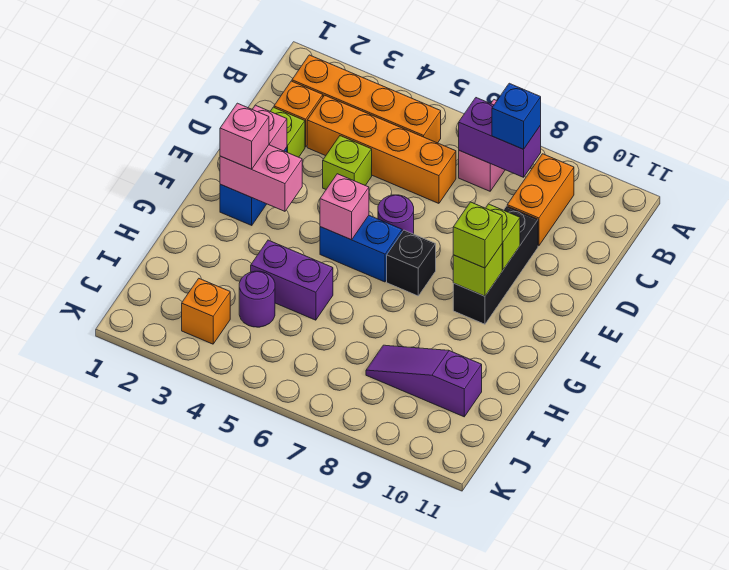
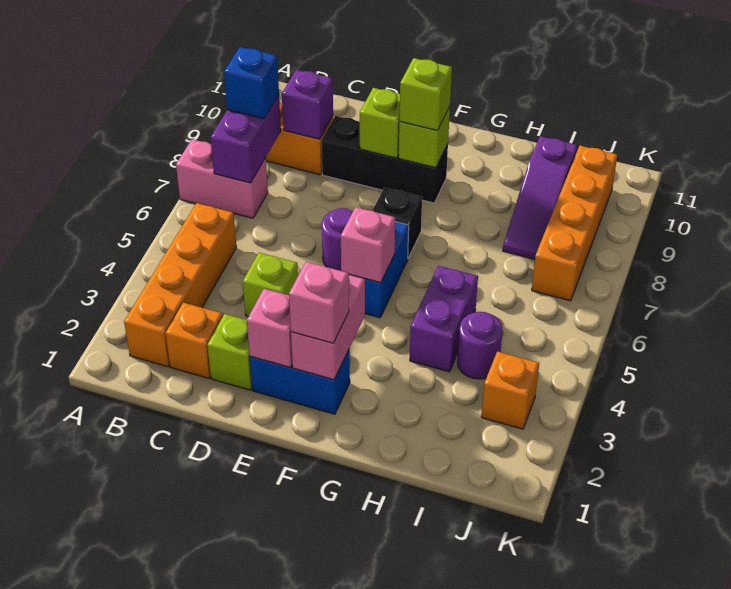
orange brick C3:C6 level 1 -> orange brick J7:J10 level 1
none -> purple brick C9 level 2

